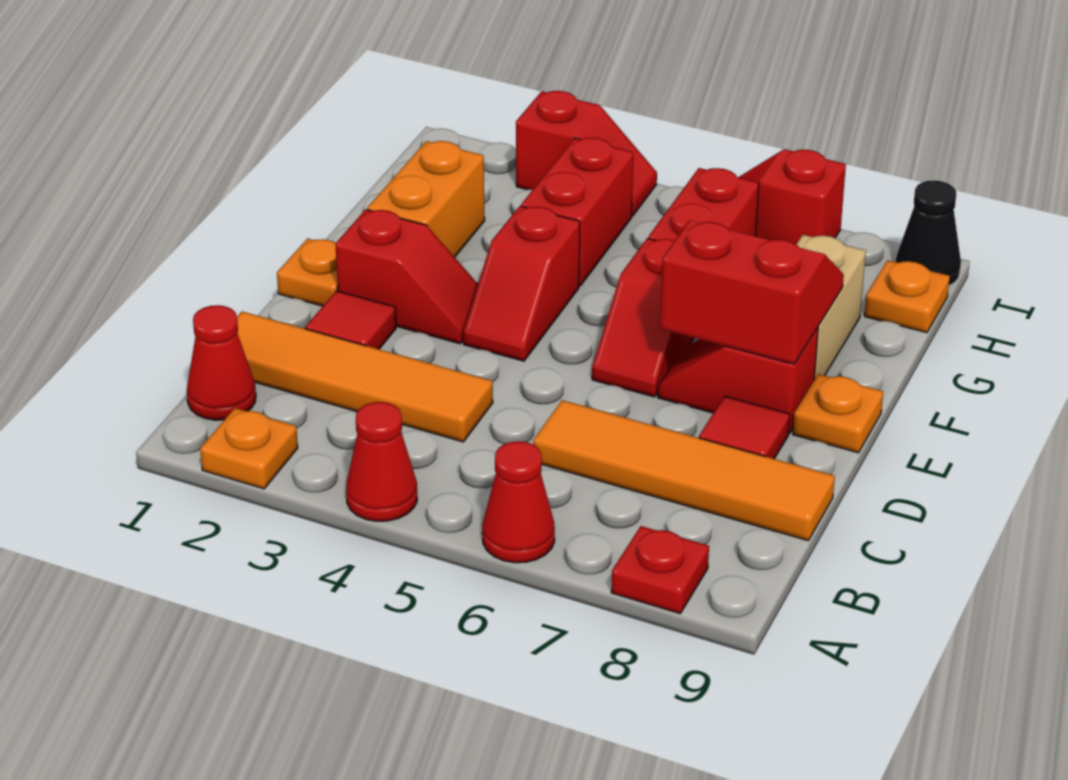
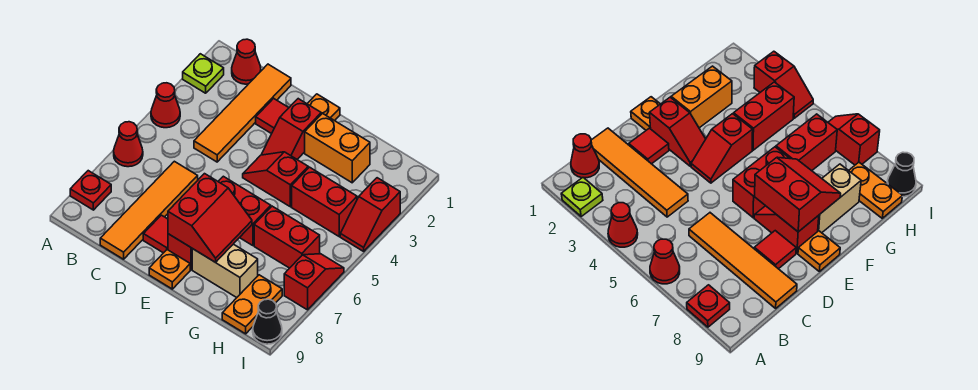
orange plate A2 level 1 -> lime plate A2 level 1
red slope E6:F6 level 1 top F -> red brick E6:F6 level 1
orange plate H9 level 1 -> orange plate H8:H9 level 1

